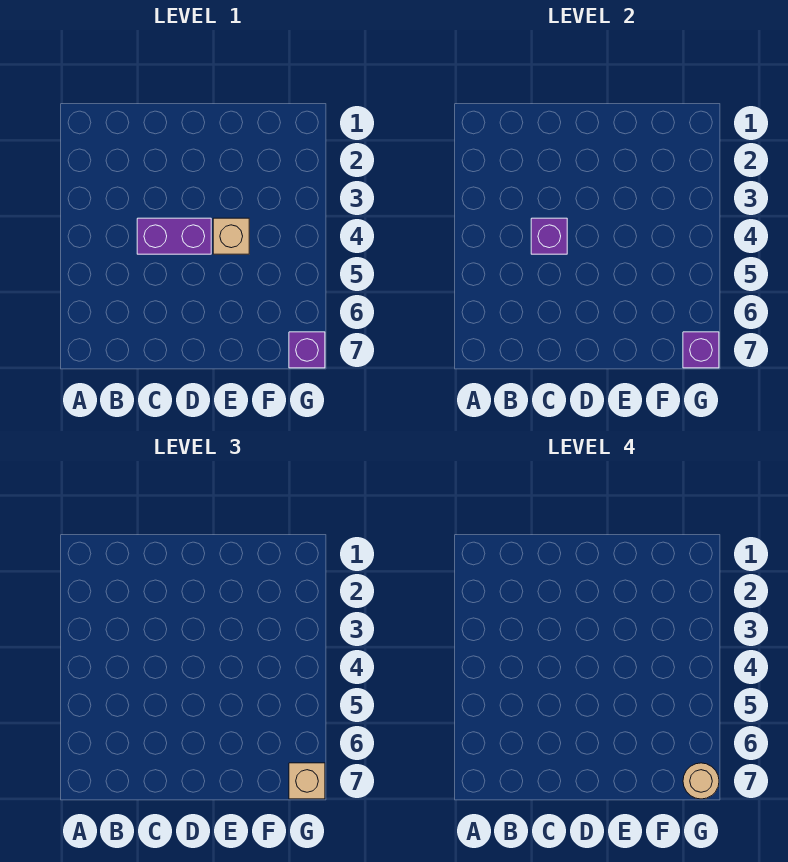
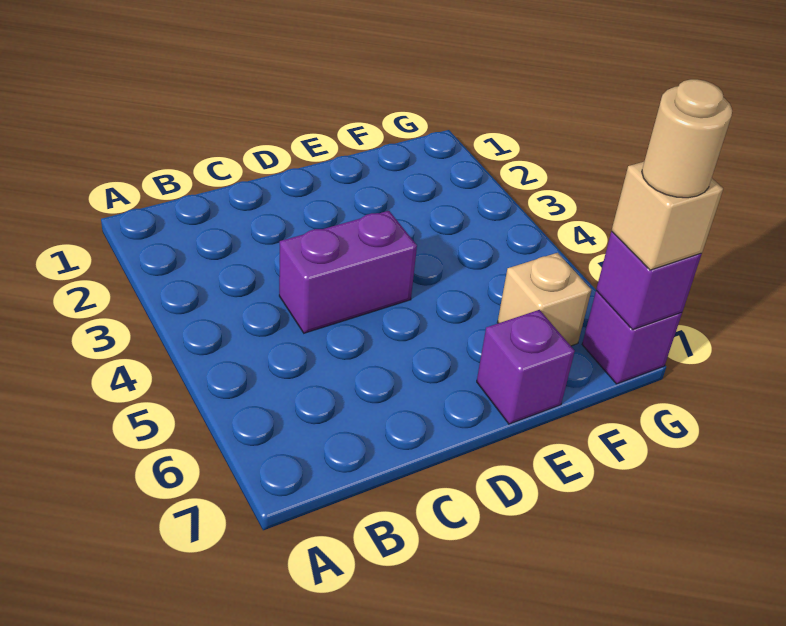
purple brick C4 level 2 -> purple brick E7 level 1
tan brick E4 level 1 -> tan brick F6 level 1

